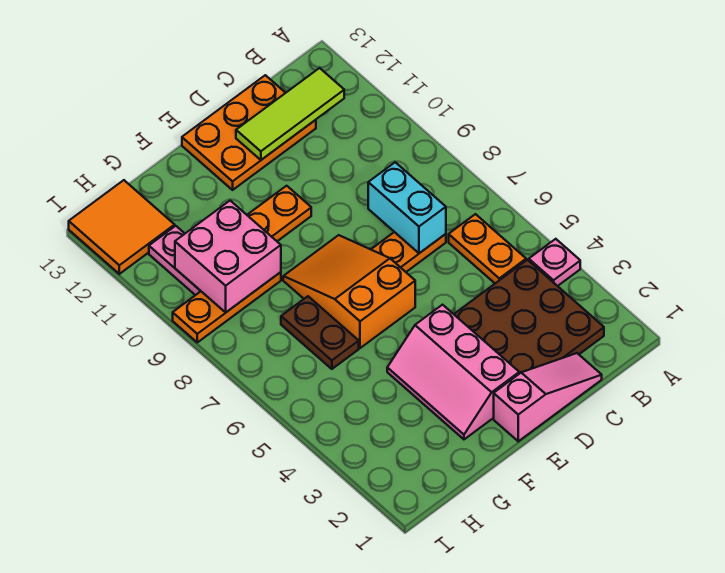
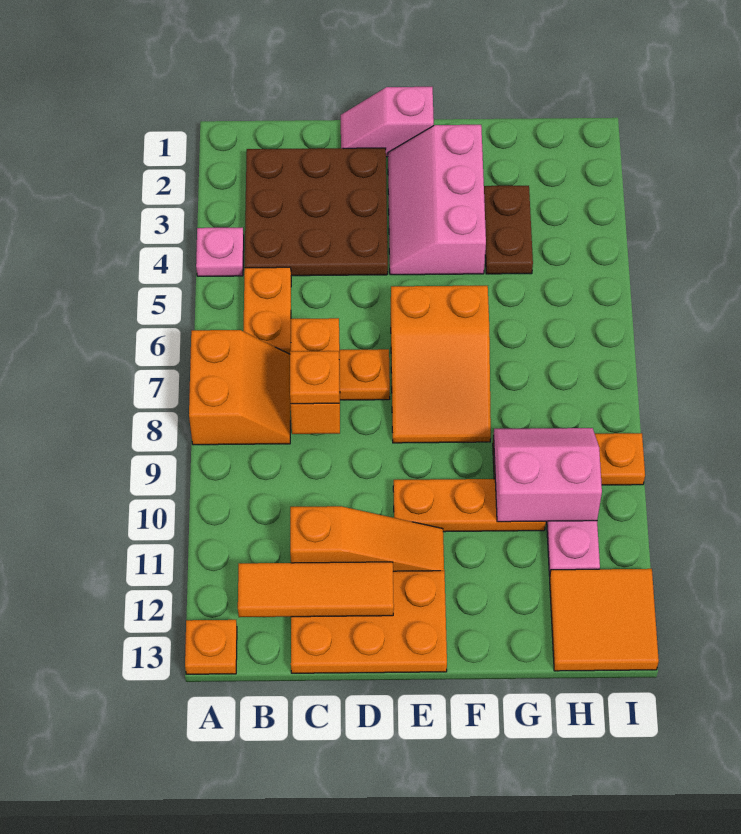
none -> orange slope A7:B8 level 1 top A
none -> orange plate A13 level 1
lime tile B12:D12 level 2 -> orange tile B12:D12 level 2
pink slope C1:E1 level 1 top E -> pink slope D1:E1 level 1 top E
cyan brick C7:C8 level 2 -> orange brick C7:C8 level 2
none -> orange plate C8 level 3
none -> orange slope C11:E11 level 1 top C
pink slope E2:F4 level 1 top E -> pink slope E2:F4 level 1 top F
brown plate G6:G7 level 1 -> brown plate G3:G4 level 1
pink brick G9:H10 level 2 -> pink slope G9:H10 level 2 top 10

